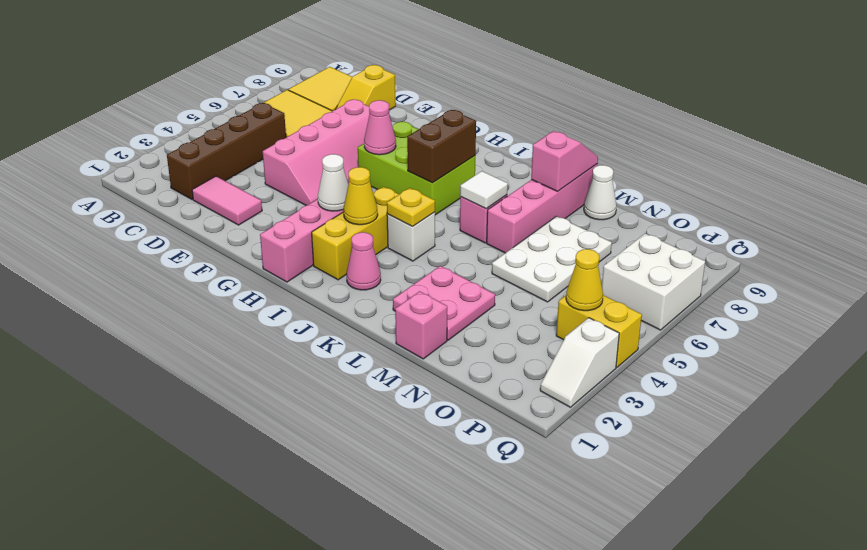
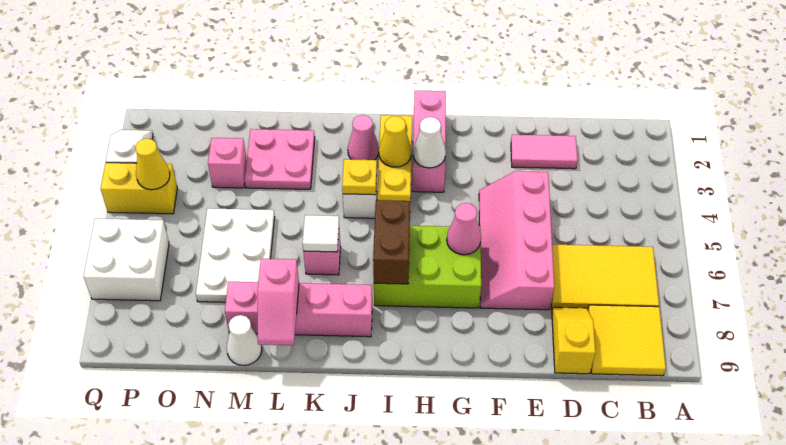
brown brick C2:C5 level 1 -> none
pink brick L6:L9 level 1 -> pink brick J8:M8 level 1
pink brick M1 level 1 -> pink brick N3 level 1

